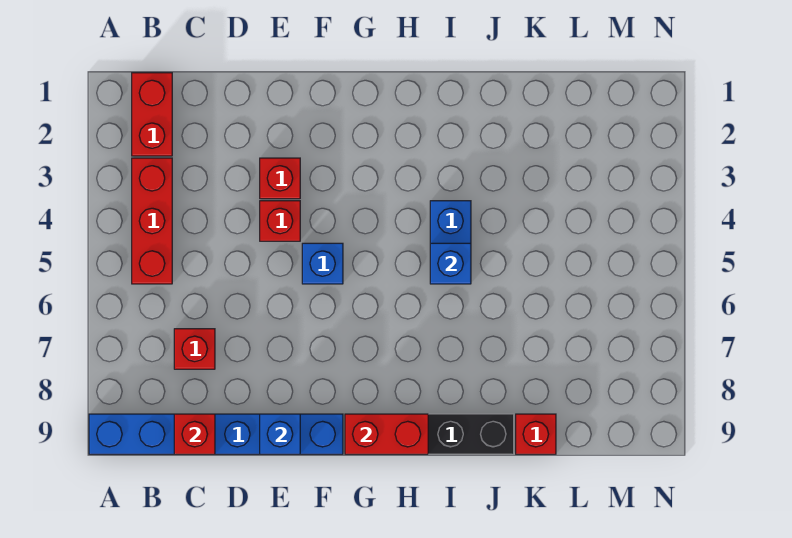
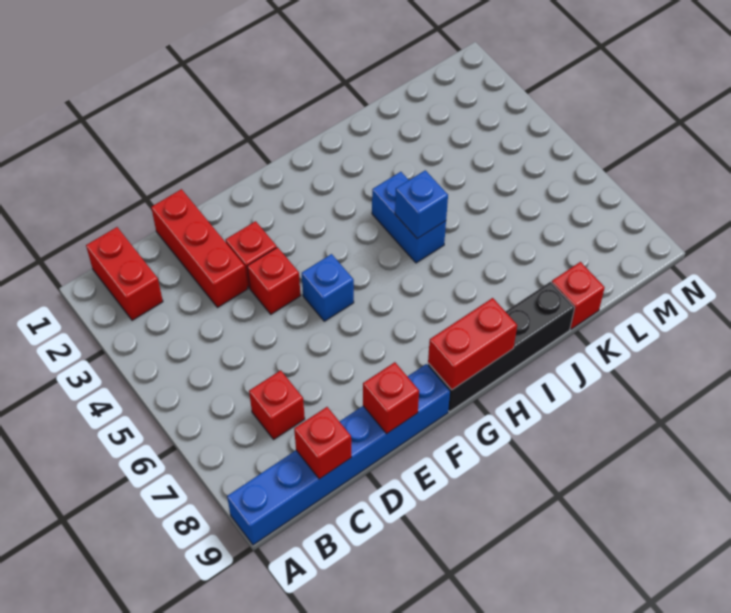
red brick B3:B5 level 1 -> red brick D1:D3 level 1
blue brick E9 level 2 -> red brick E9 level 2

